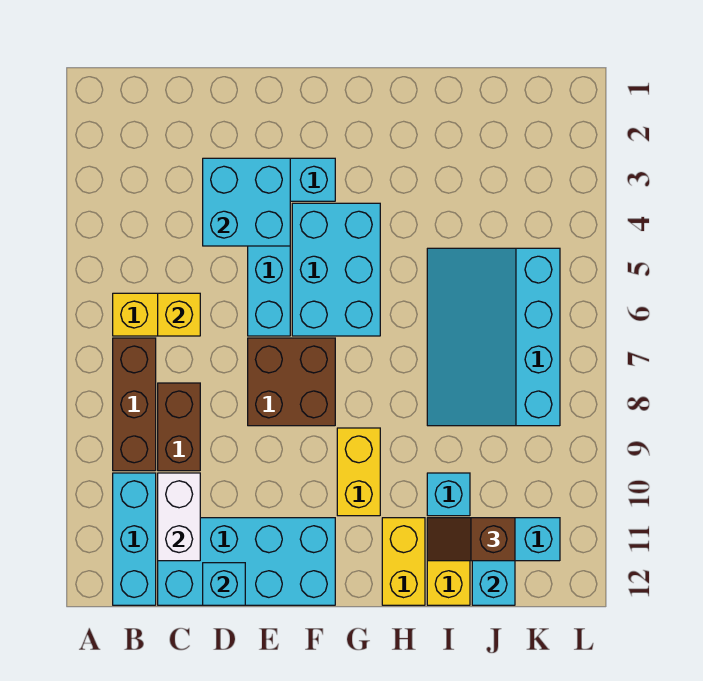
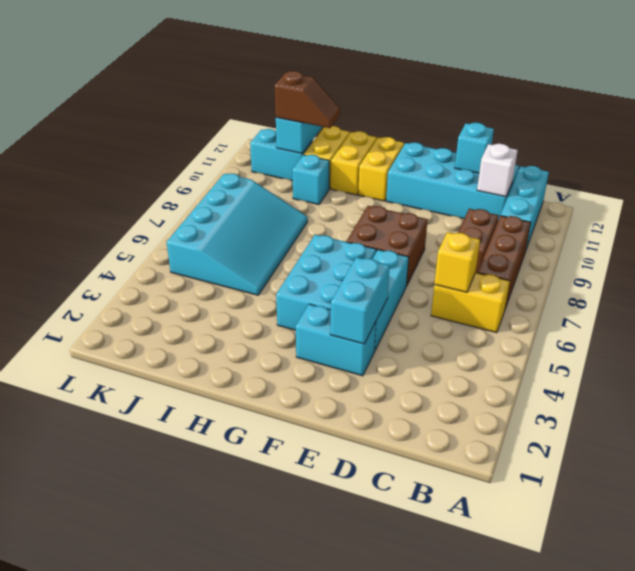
white brick C10:C11 level 2 -> white brick C11 level 2
cyan brick D3:E4 level 2 -> cyan brick E3:E4 level 2
yellow brick G9:G10 level 1 -> yellow brick G11:G12 level 1

